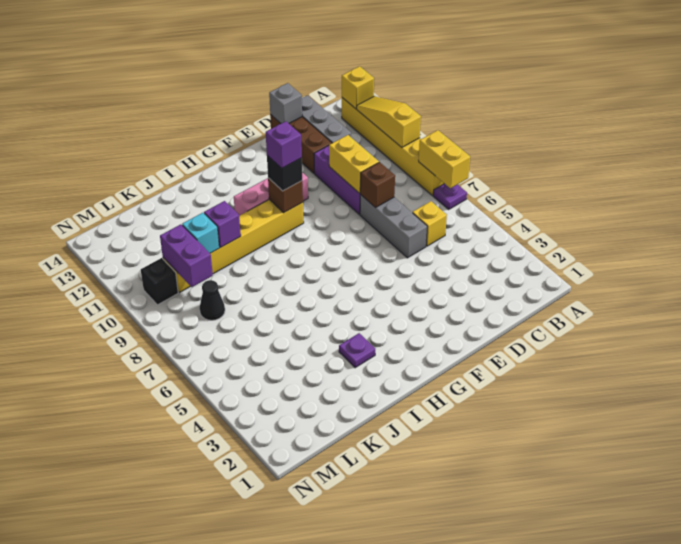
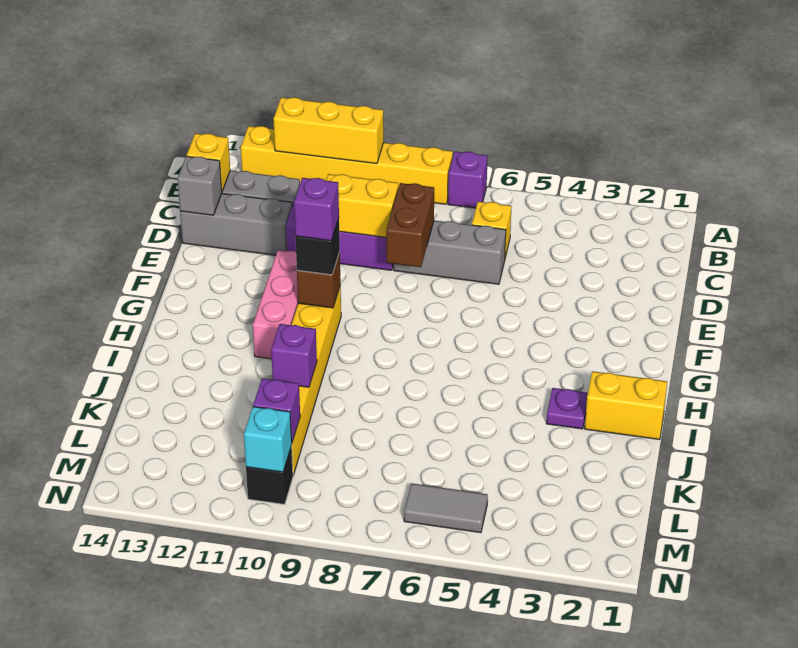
purple plate A7 level 1 -> purple brick A7 level 1
yellow brick A7:A8 level 2 -> yellow brick I1:I2 level 1
yellow slope A10:A12 level 2 top 10 -> yellow brick A10:A12 level 2
yellow brick A13 level 2 -> yellow brick C14 level 2
brown brick D8 level 2 -> brown brick D8:E8 level 2
brown brick D12:D14 level 1 -> grey brick D12:D14 level 1
cyan brick K10 level 2 -> cyan brick M10 level 2
black cone L8 level 1 -> none
purple brick L9:L10 level 2 -> purple brick L10 level 2
none -> grey tile M5:M6 level 1

